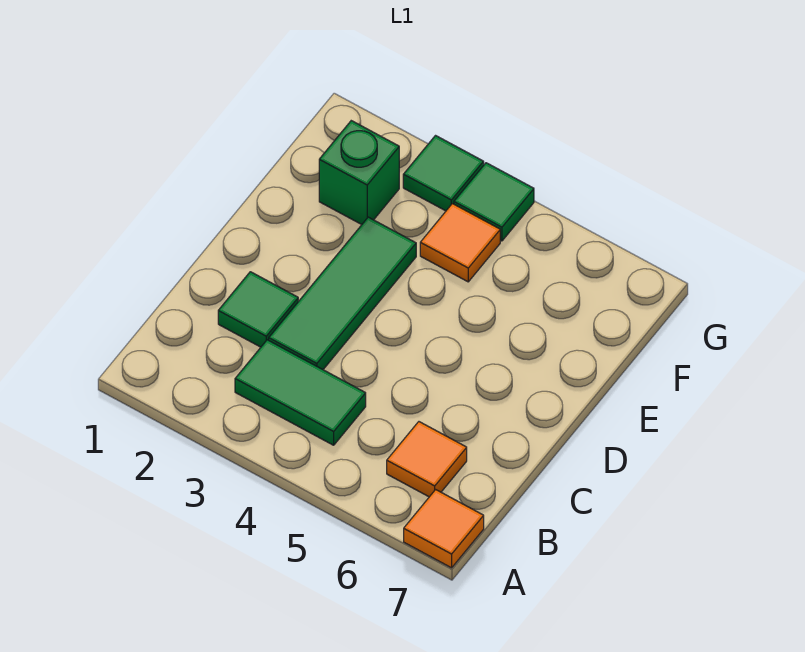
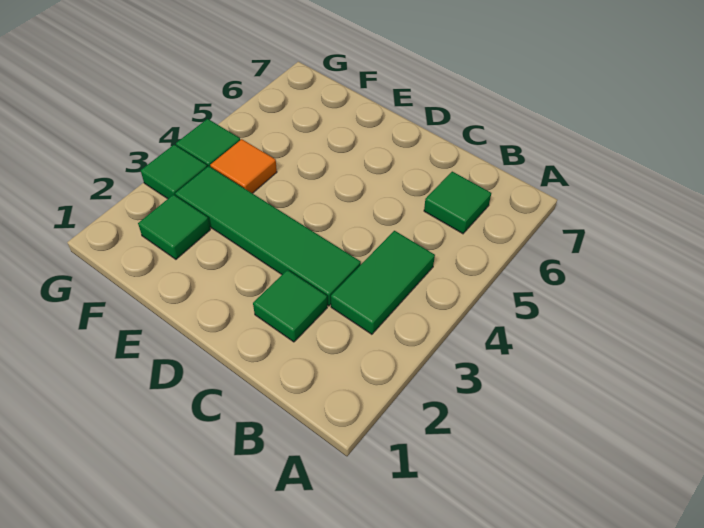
orange tile A7 level 1 -> none
orange tile B6 level 1 -> green tile B6 level 1
green tile C3:E3 level 1 -> green tile C3:F3 level 1
green brick F2 level 1 -> green tile F2 level 1

